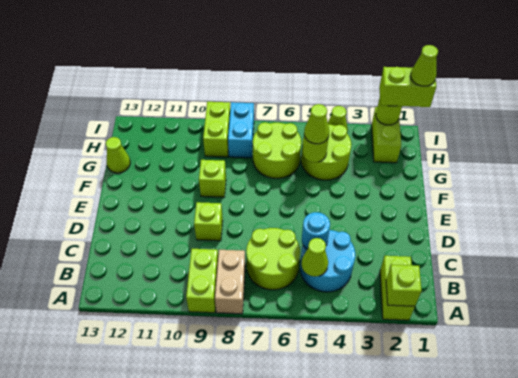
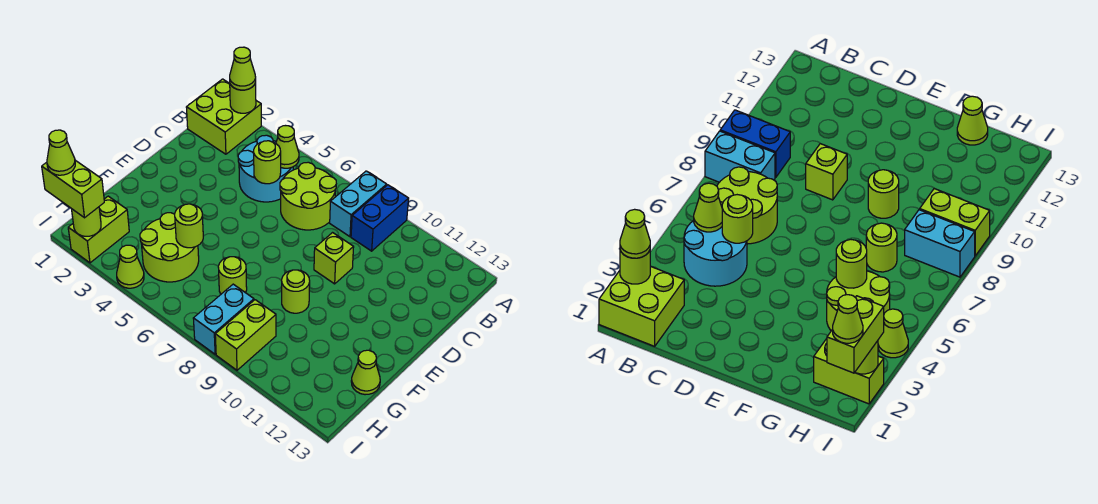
lime brick A2:B2 level 1 -> lime brick A1:B2 level 1
lime brick A2 level 2 -> lime round brick A2 level 2
tan brick A8:B8 level 1 -> cyan brick A8:B8 level 1
lime brick A9:B9 level 1 -> blue brick A9:B9 level 1
cyan round brick C5 level 2 -> lime round brick C5 level 2
lime brick F9 level 1 -> lime round brick F9 level 1
lime cone G5 level 3 -> lime cone A2 level 3
lime round brick G6:H7 level 1 -> lime round brick G7 level 1

